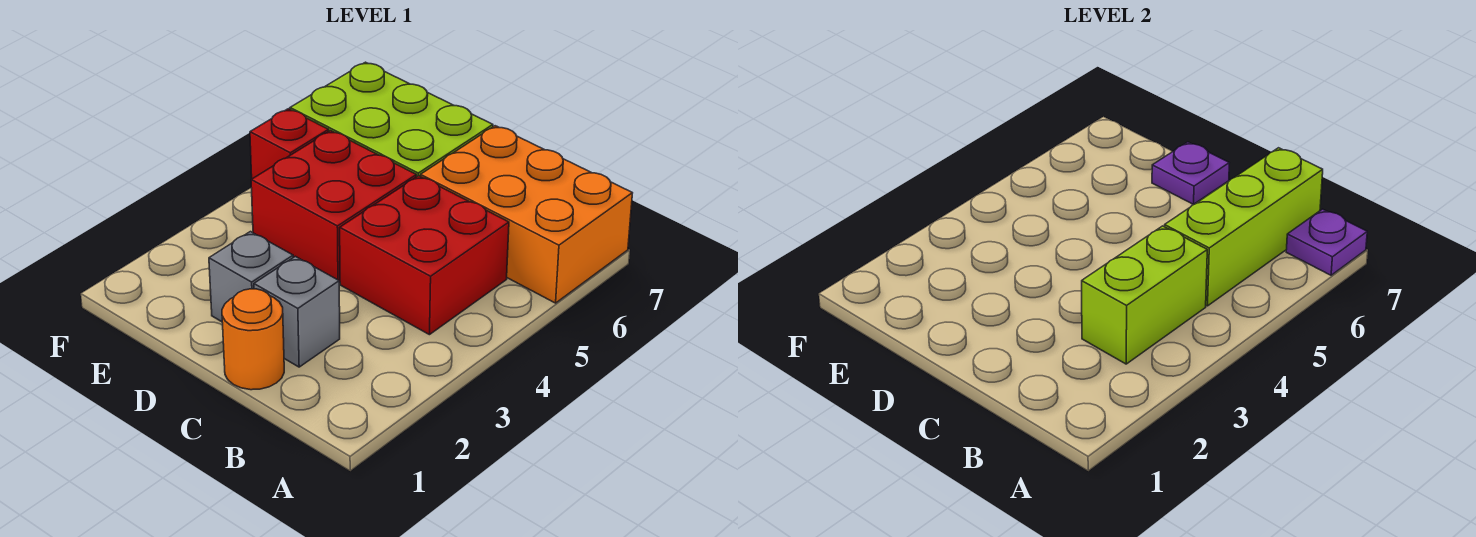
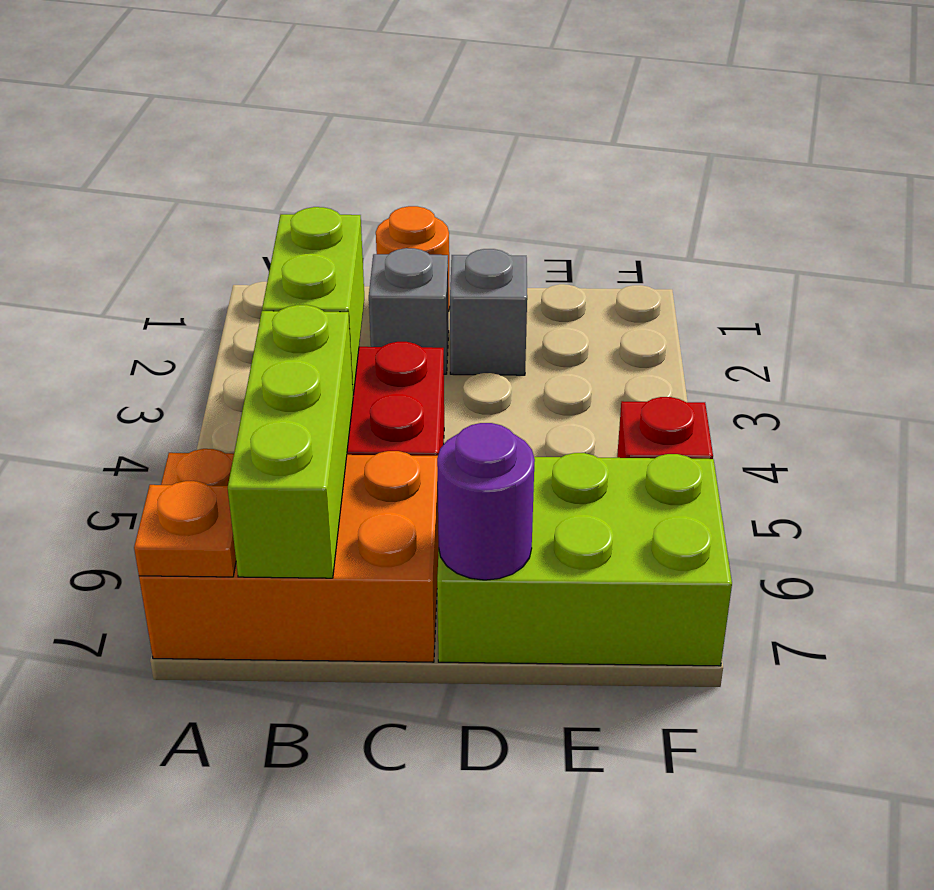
purple plate A7 level 2 -> orange plate A7 level 2
red brick D4:E5 level 1 -> none
purple plate D7 level 2 -> purple round brick D7 level 2

